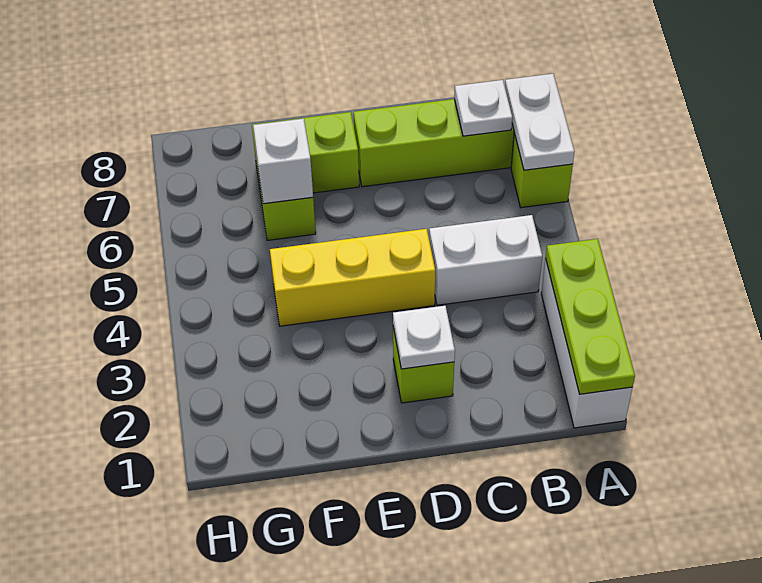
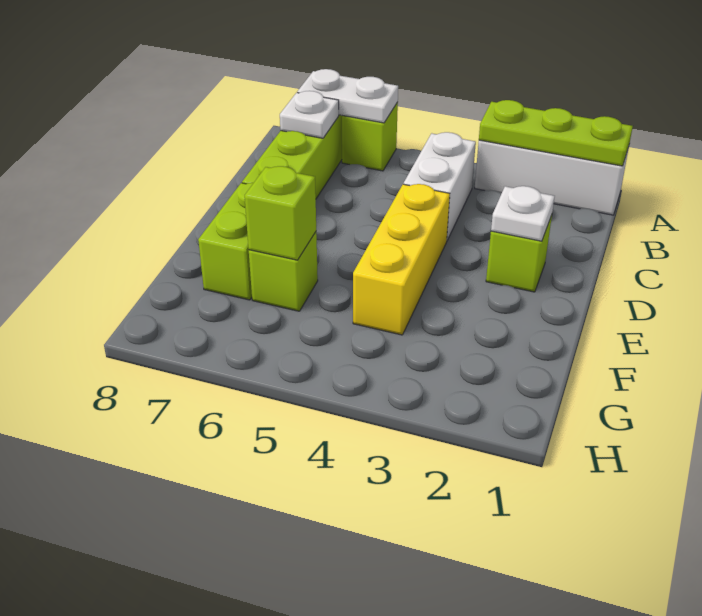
white brick F6 level 2 -> lime brick F6 level 2

